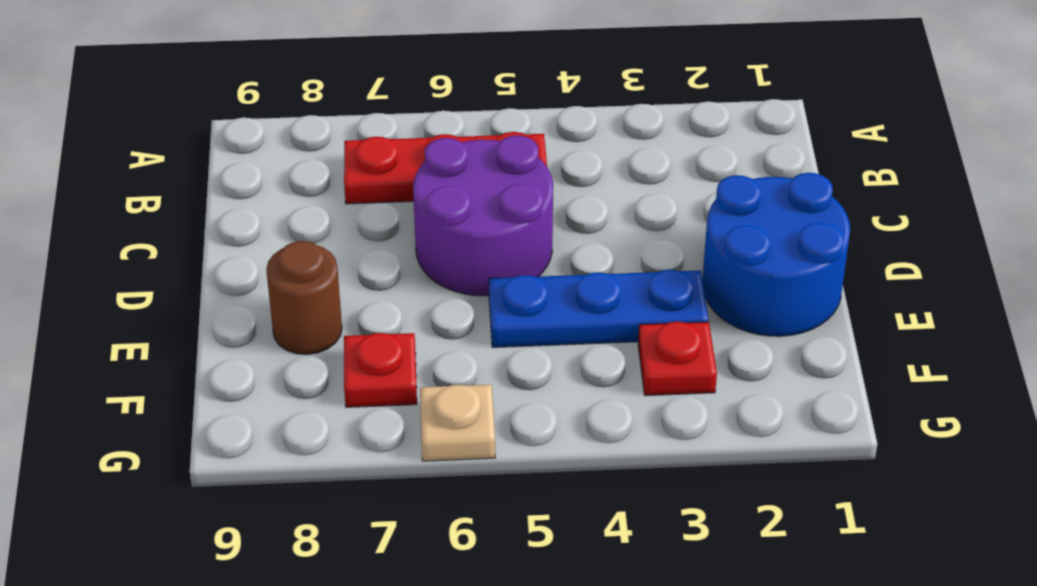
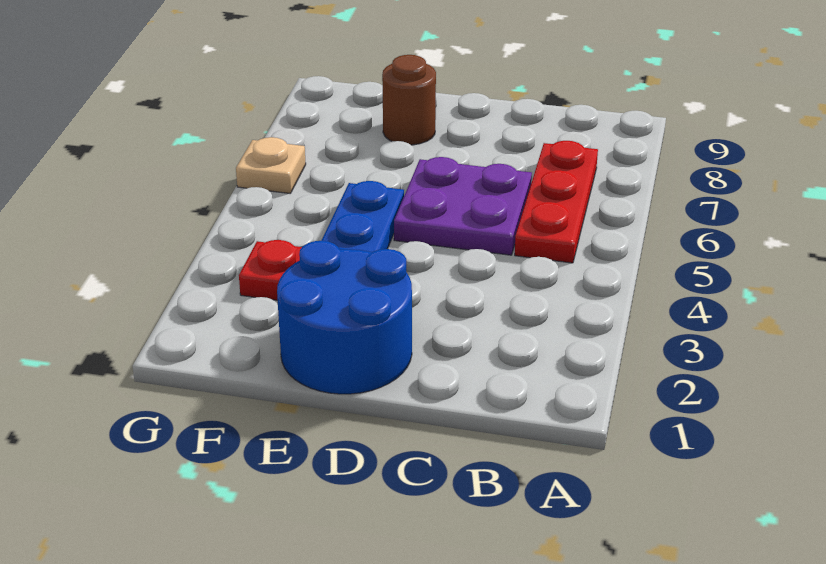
purple round brick C5:D6 level 1 -> purple plate C5:D6 level 1
red plate F7 level 1 -> none

